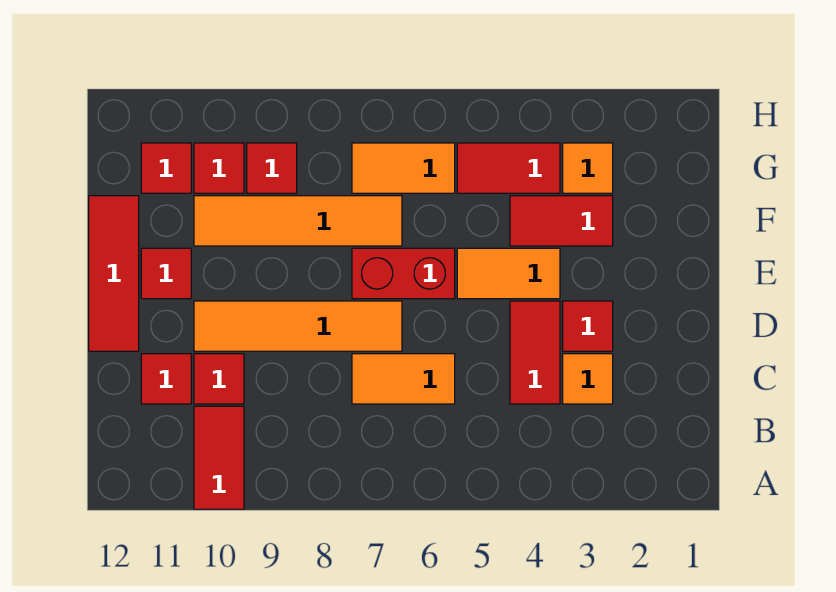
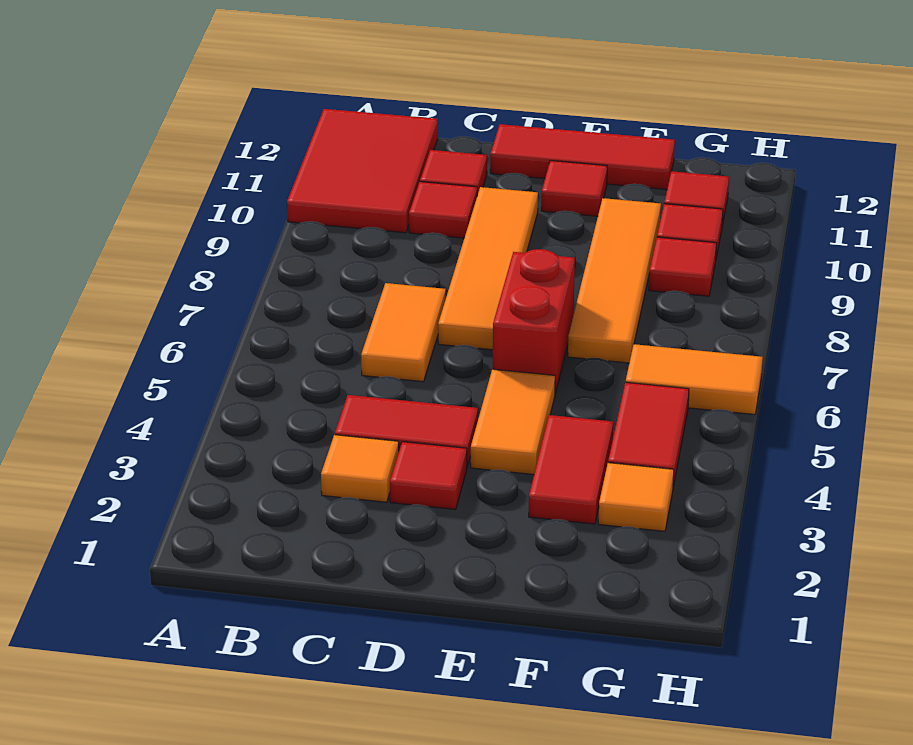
red tile A10:B10 level 1 -> red tile A10:B12 level 1
orange tile G6:G7 level 1 -> orange tile G6:H6 level 1

